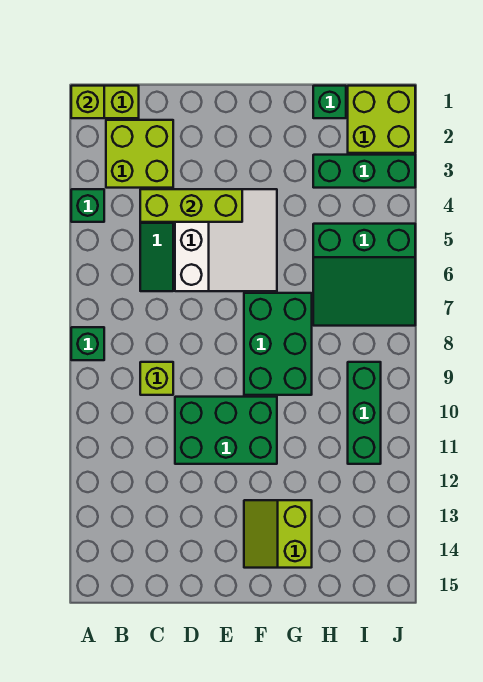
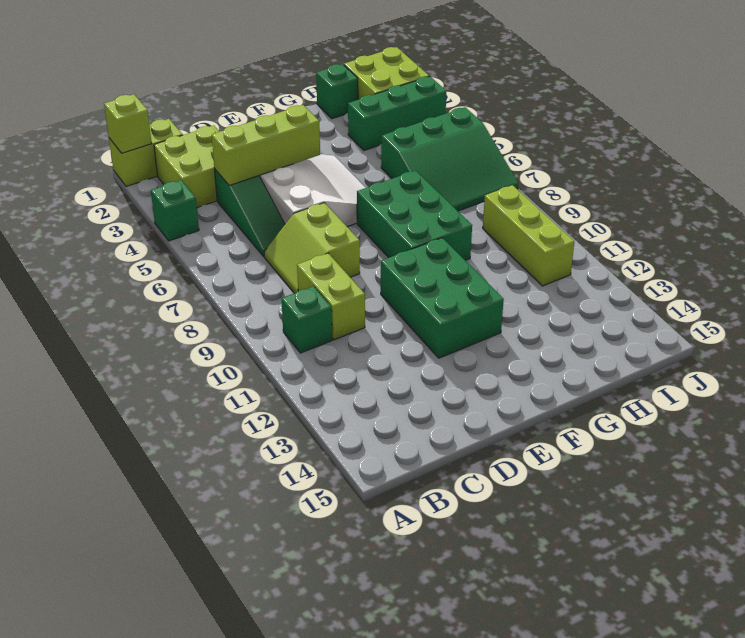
green brick A8 level 1 -> green brick B10 level 1
lime brick C9 level 1 -> lime brick C9:C10 level 1
green brick D10:F11 level 1 -> green brick E10:F12 level 1
lime slope F13:G14 level 1 top G -> lime slope C7:D8 level 1 top D
green brick I9:I11 level 1 -> lime brick I9:I11 level 1

